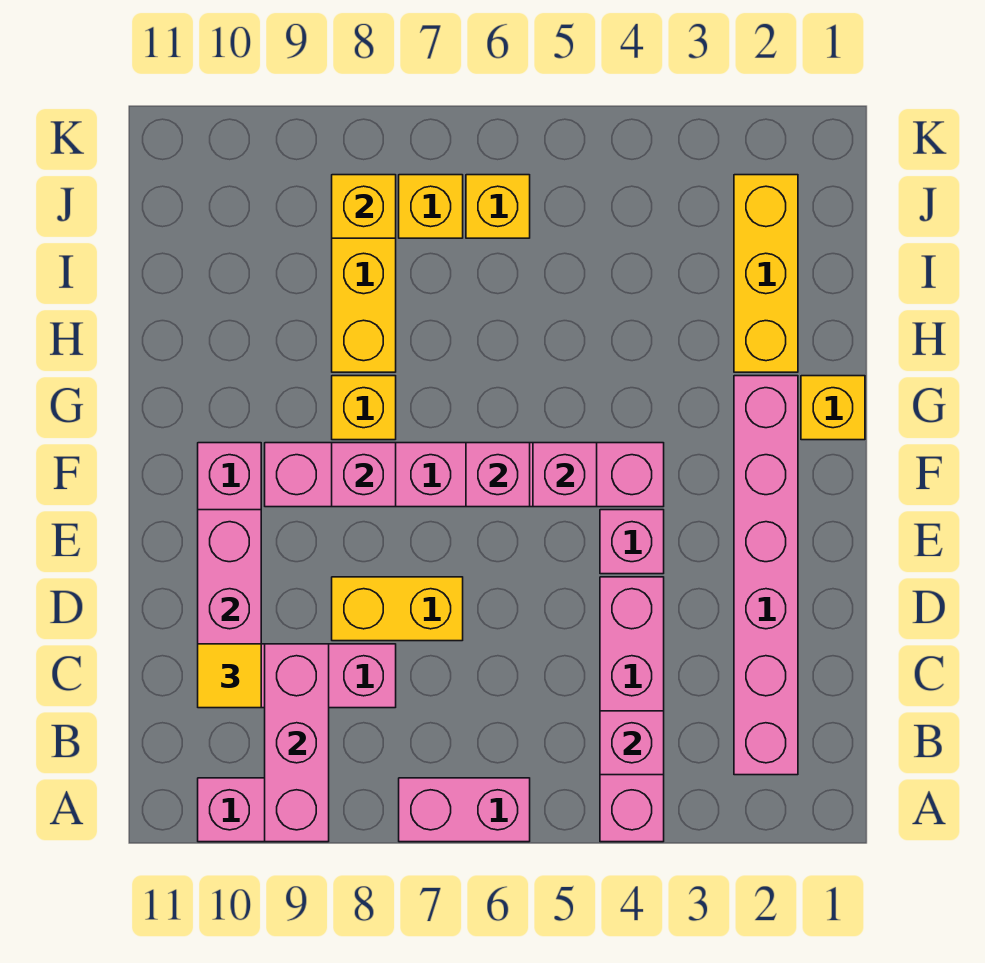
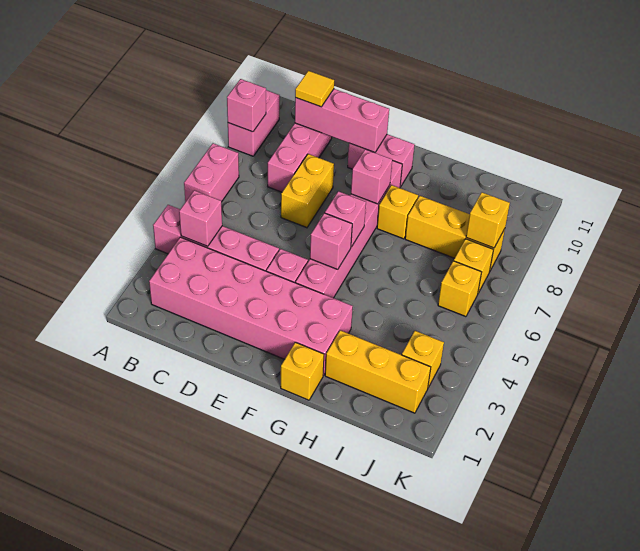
pink brick A9:C9 level 2 -> pink brick A9 level 2
pink brick B2:G2 level 1 -> pink brick B2:G3 level 1
none -> yellow brick J3 level 1

